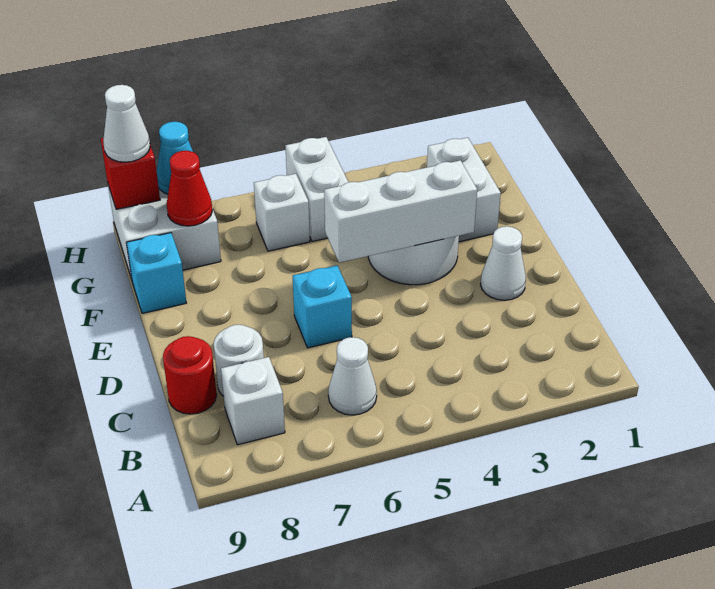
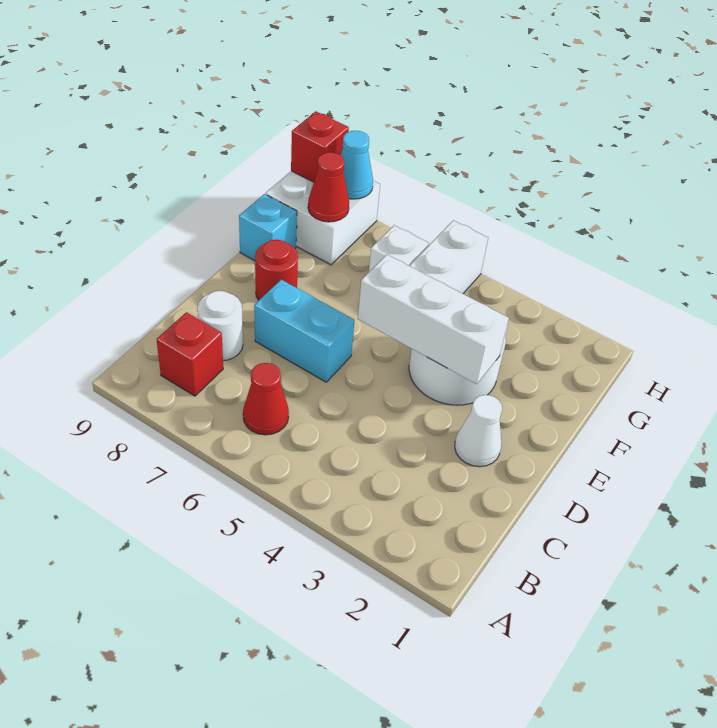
white cone B6 level 1 -> red cone B6 level 1
white brick B8 level 1 -> red brick B8 level 1
red round brick C9 level 1 -> red round brick E8 level 1
cyan brick D6 level 1 -> cyan brick D6:D7 level 1
white brick F2:G2 level 1 -> none
white cone H9 level 3 -> none

